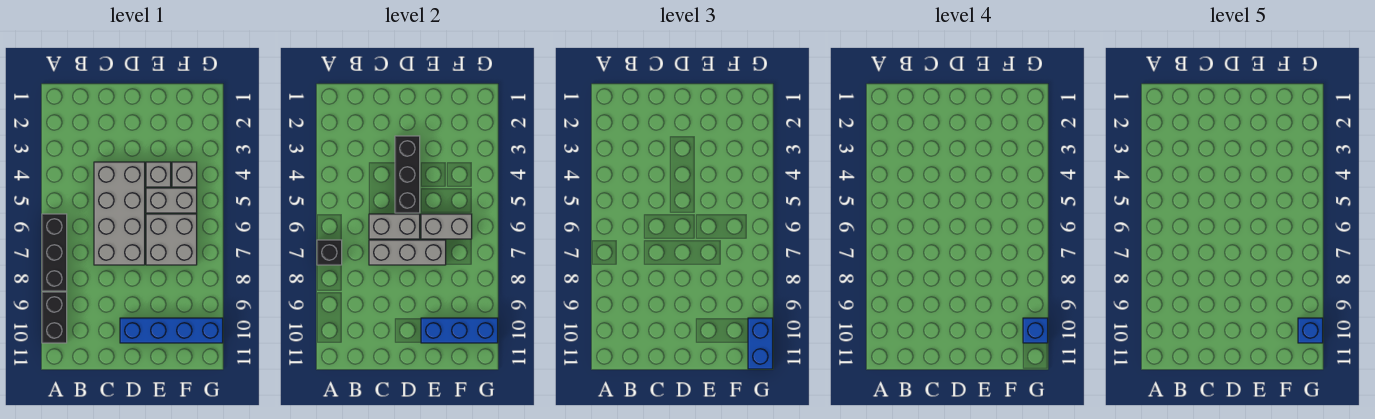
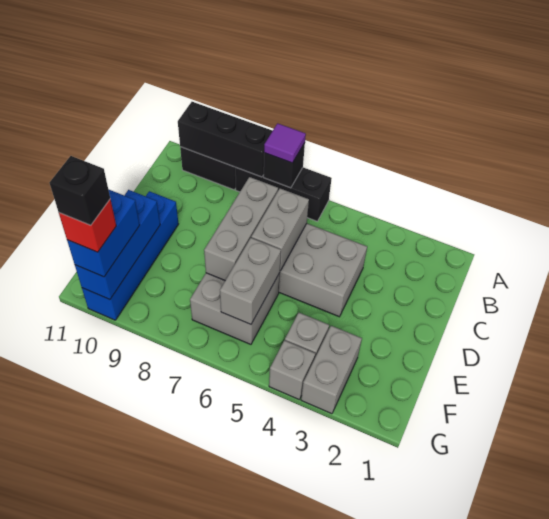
none -> purple tile A7 level 3
black brick D3:D5 level 2 -> black brick A8:A10 level 2
grey brick E4 level 1 -> grey brick G4 level 1
grey brick E5:F5 level 1 -> grey brick F3:G3 level 1
blue brick G10:G11 level 3 -> blue brick F10:G10 level 3
blue brick G10 level 4 -> red brick G10 level 4
blue brick G10 level 5 -> black brick G10 level 5

